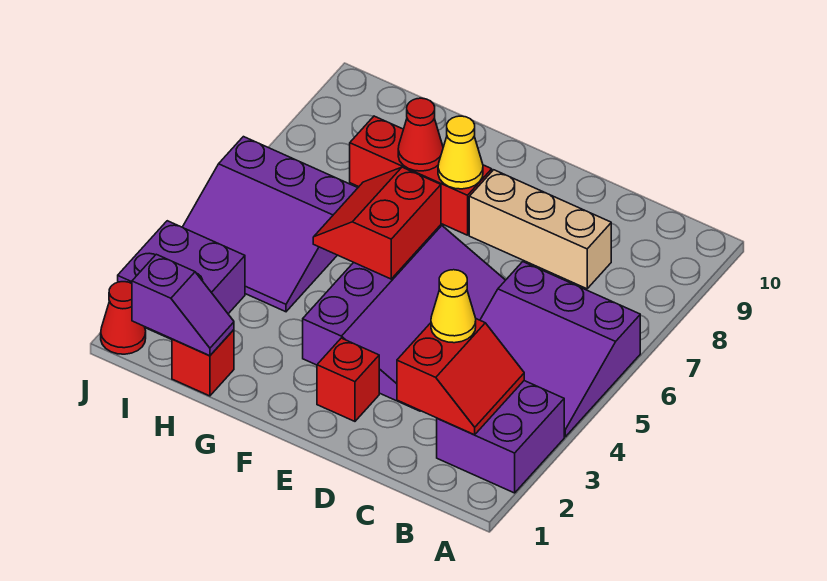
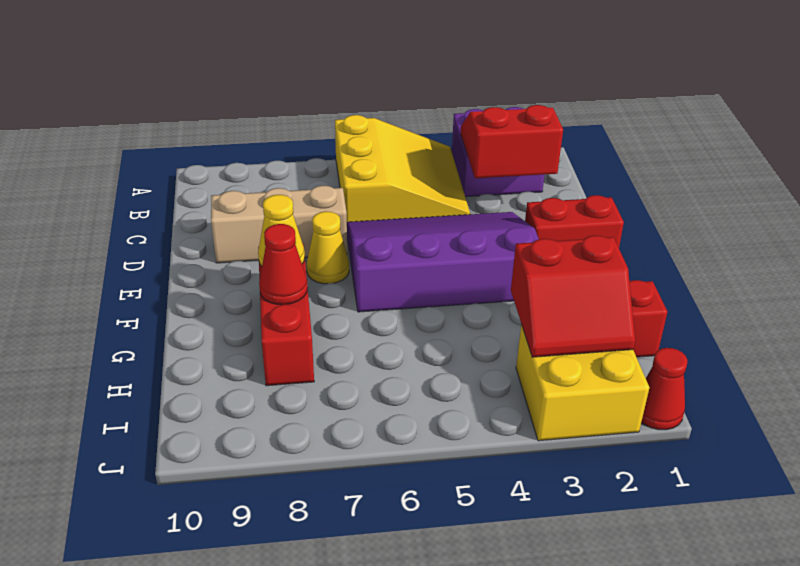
purple slope A4:C6 level 1 top 6 -> yellow slope A4:C6 level 1 top 6
yellow cone C3 level 3 -> yellow cone E7 level 1
tan brick C8:E8 level 1 -> tan brick D7:D9 level 1
red brick E2 level 1 -> red brick E1:E2 level 1
red slope F5:G6 level 2 top F -> red slope H2:I3 level 2 top H
purple slope H1:I1 level 2 top I -> none
purple slope H4:J6 level 1 top 6 -> none
purple brick I2:J3 level 1 -> yellow brick I2:J3 level 1

